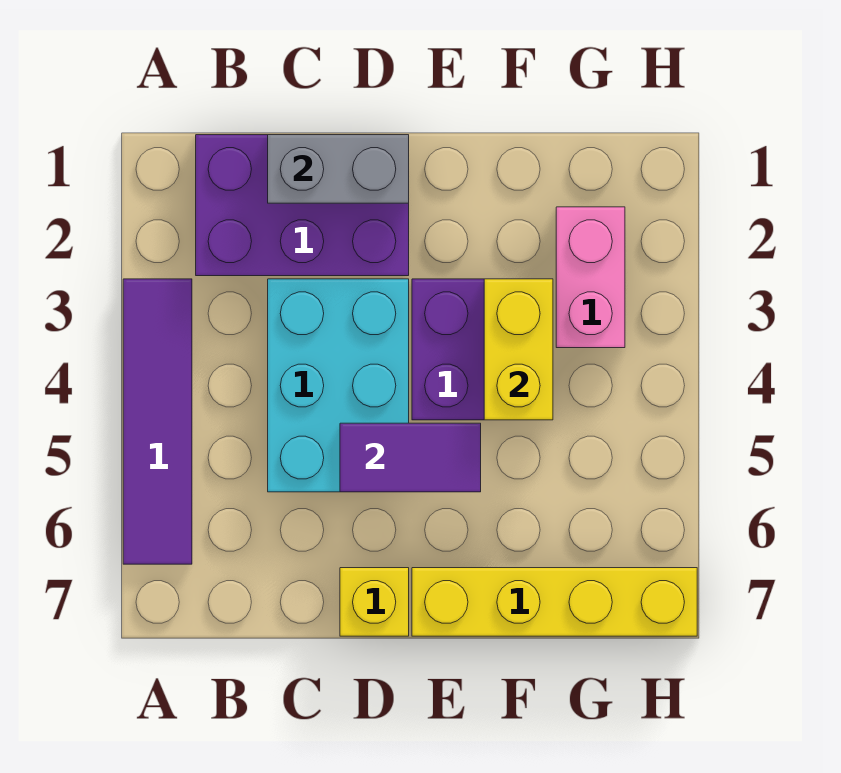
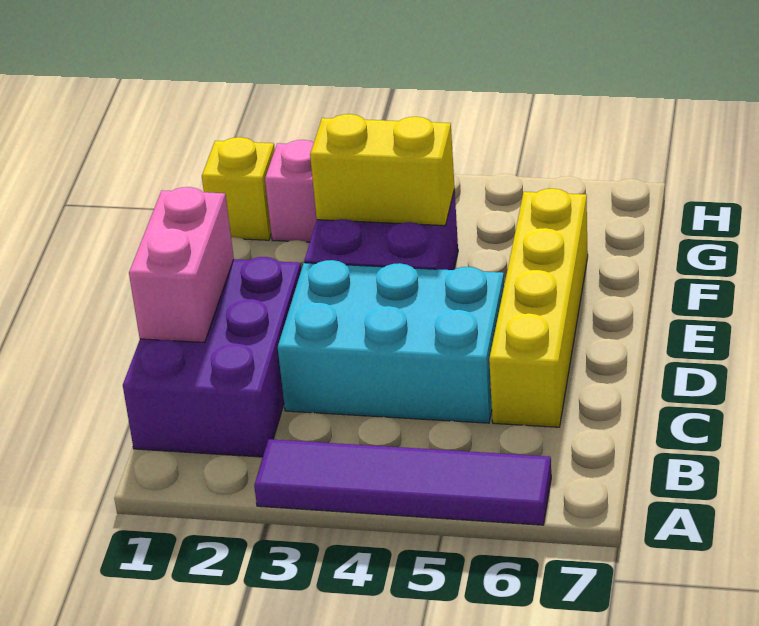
grey brick C1:D1 level 2 -> pink brick C1:D1 level 2
purple tile D5:E5 level 2 -> none
yellow brick D7 level 1 -> yellow brick G1 level 1
yellow brick E7:H7 level 1 -> yellow brick C6:F6 level 1

